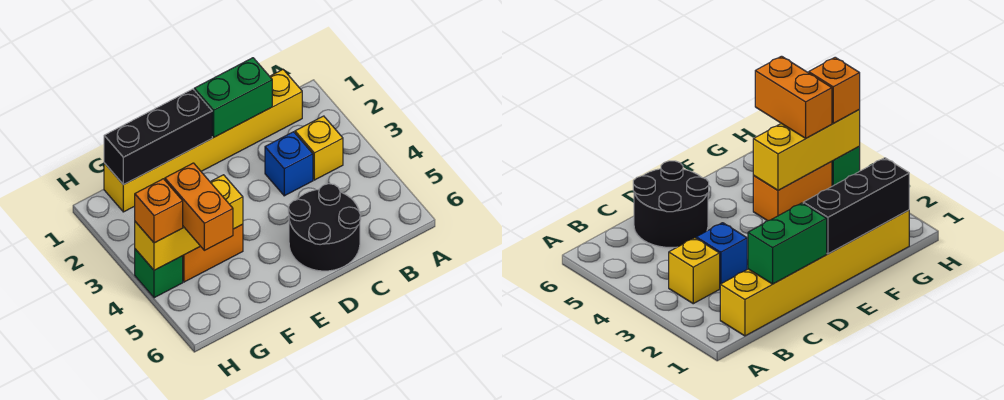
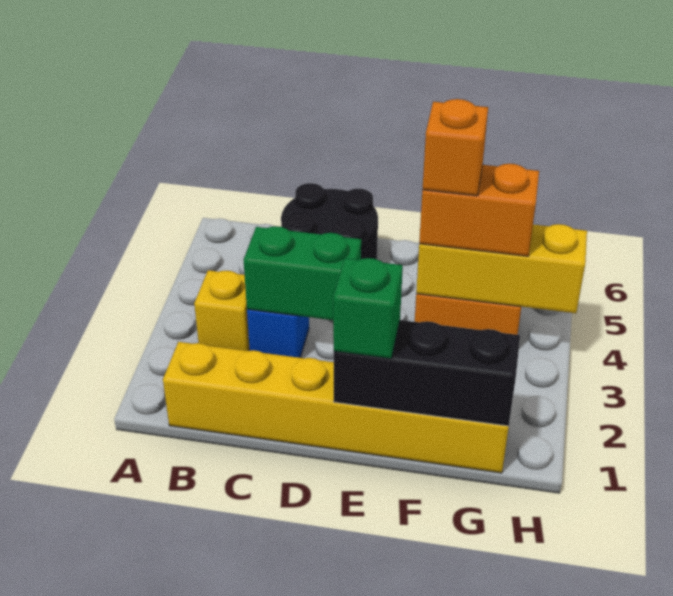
green brick C1:D1 level 2 -> green brick C3:D3 level 2
orange brick G4:G5 level 3 -> orange brick F4:G4 level 3
green brick H4 level 1 -> green brick E1 level 3
orange brick H4 level 3 -> orange brick F4 level 4

